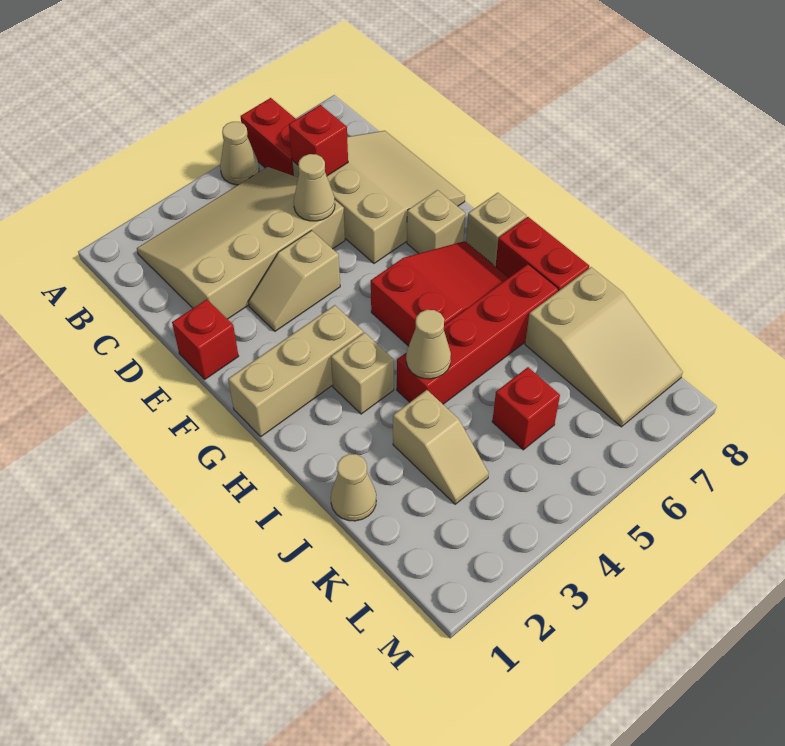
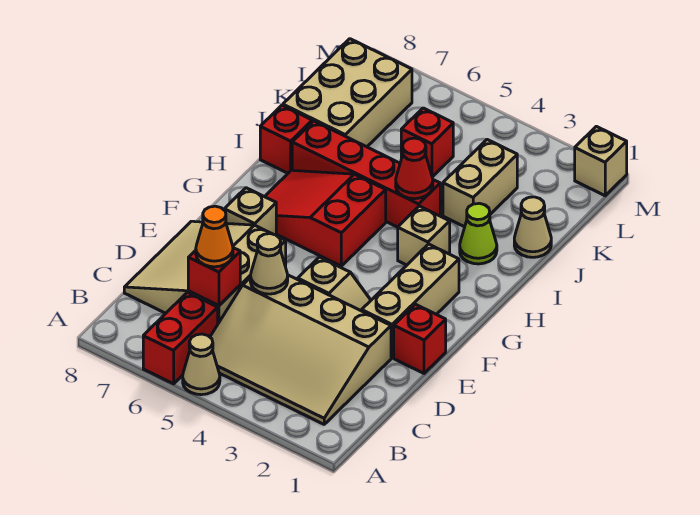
none -> orange cone C6 level 3
tan brick G1:G3 level 1 -> tan brick E2:G2 level 1
tan brick G8 level 1 -> tan brick M1 level 1
red brick H8:I8 level 1 -> red brick I8 level 1
none -> lime cone I2 level 1
tan cone I4 level 2 -> red cone I4 level 2
tan slope J3:K3 level 1 top J -> tan brick J3:K3 level 1
tan slope J7:L8 level 1 top J -> tan brick J7:L8 level 1

